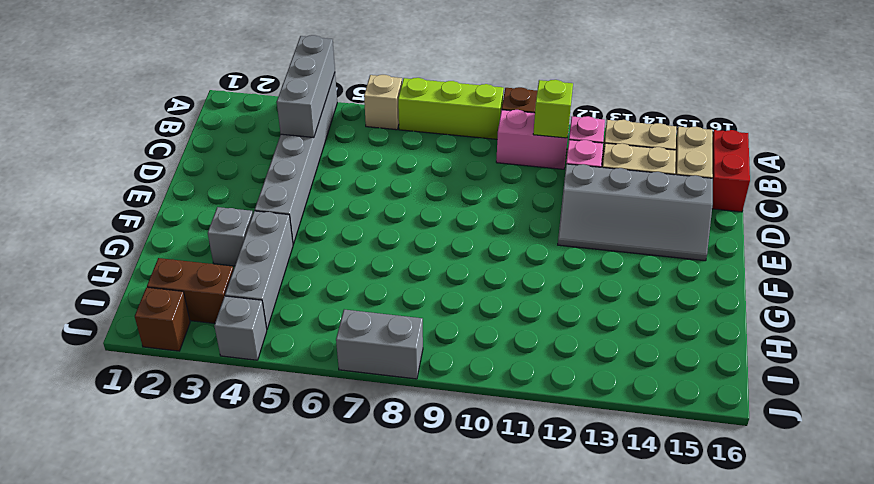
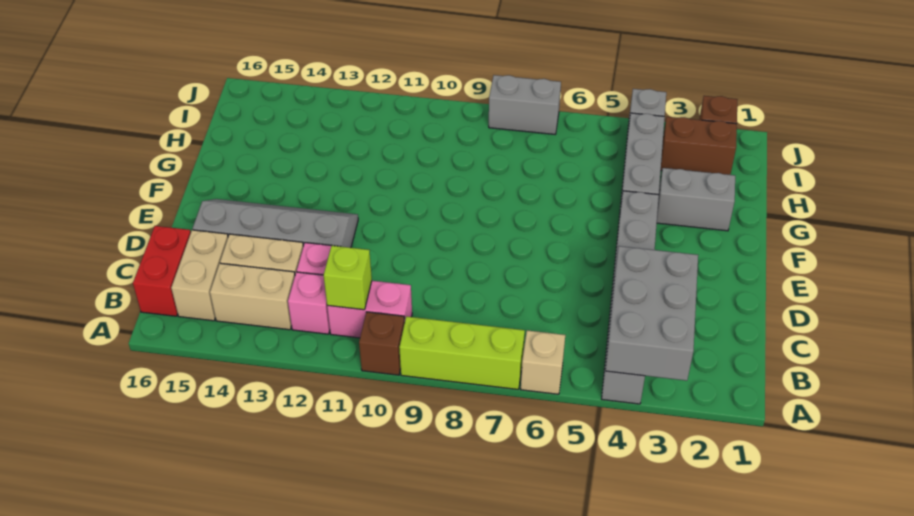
grey brick A4:C4 level 2 -> grey brick A3:C4 level 2
grey brick G3 level 1 -> grey brick G2:G3 level 1

